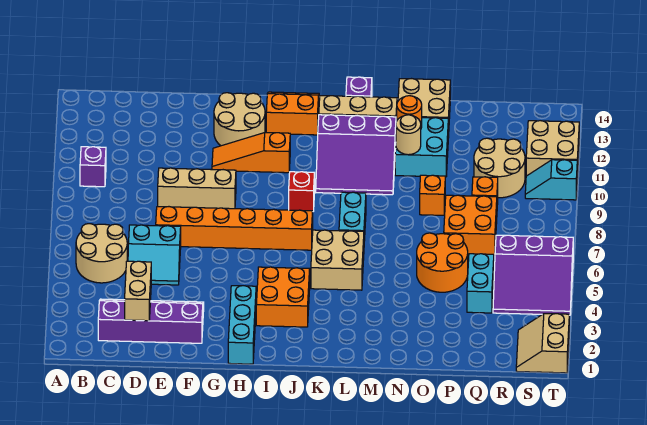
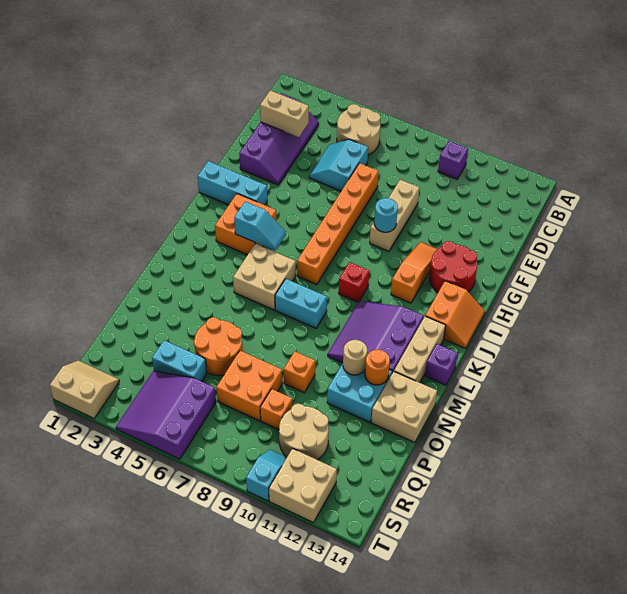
none -> cyan round brick G9 level 2
tan round brick G12:H13 level 1 -> red round brick G12:H13 level 1
none -> cyan slope J4:J5 level 2 top 4

